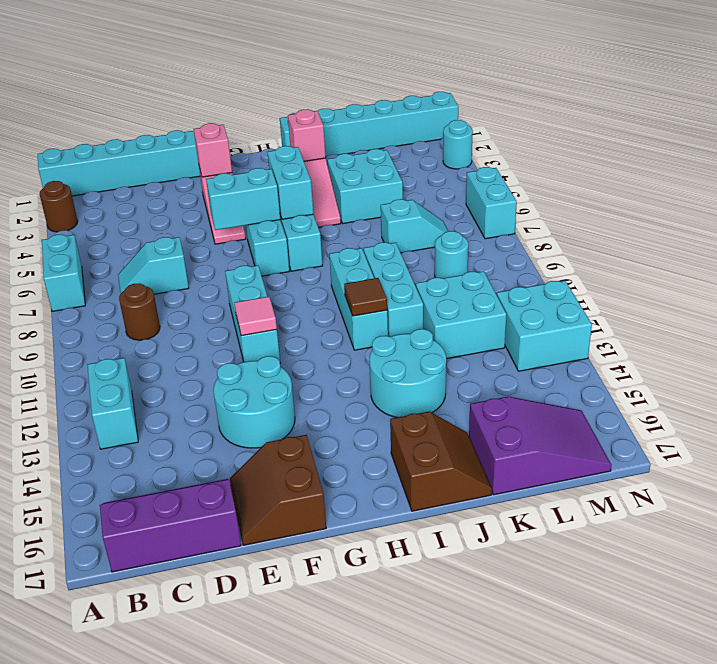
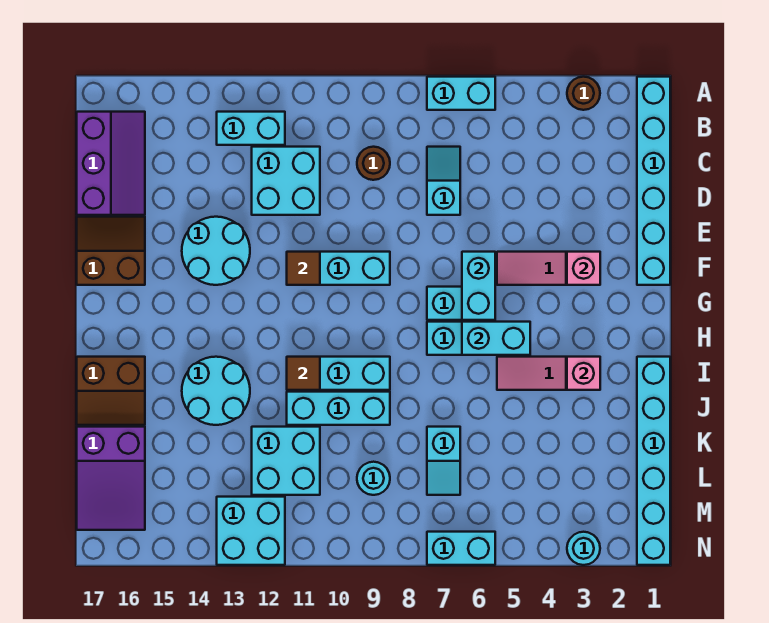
pink tile F11 level 2 -> brown tile F11 level 2
cyan brick J4:K5 level 1 -> cyan brick C11:D12 level 1

